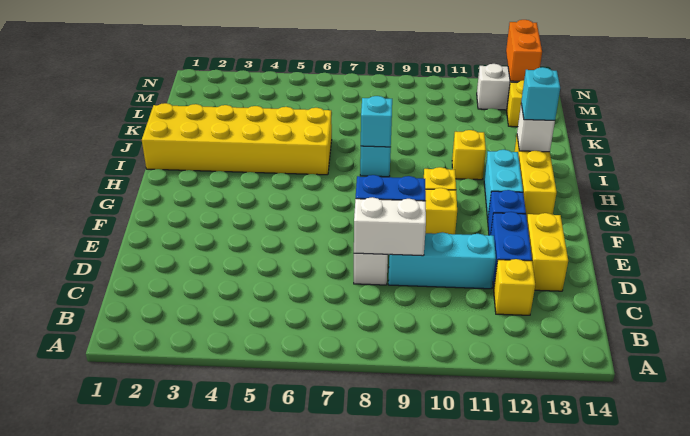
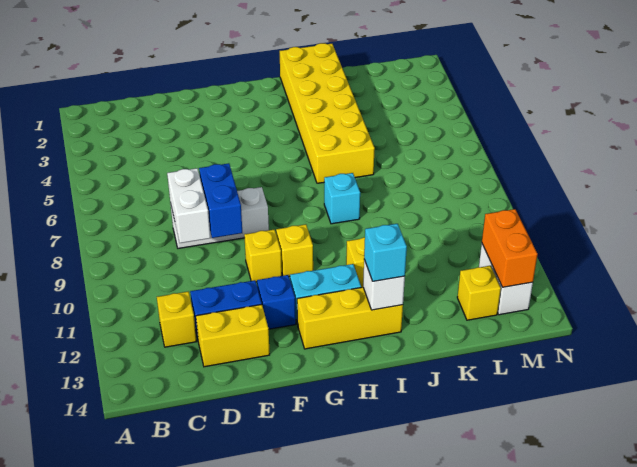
cyan brick D9:D11 level 1 -> none
cyan brick I8 level 2 -> none
orange brick M13:N13 level 2 -> orange brick M12:M13 level 2

